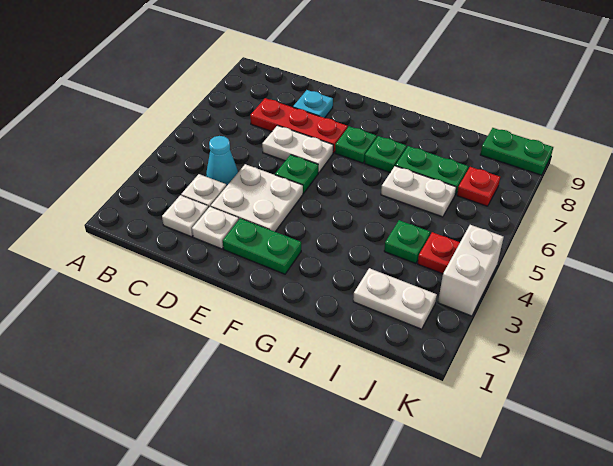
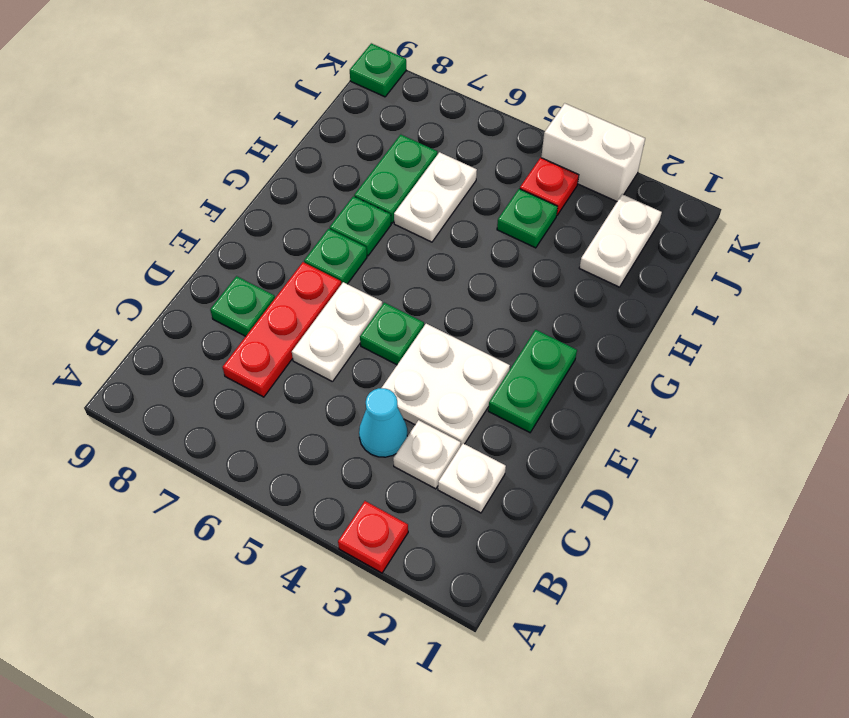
white plate D2 level 1 -> none
cyan plate D8 level 1 -> green plate D8 level 1
red plate J7 level 1 -> red plate A3 level 1
green plate J9:K9 level 1 -> green plate K9 level 1

